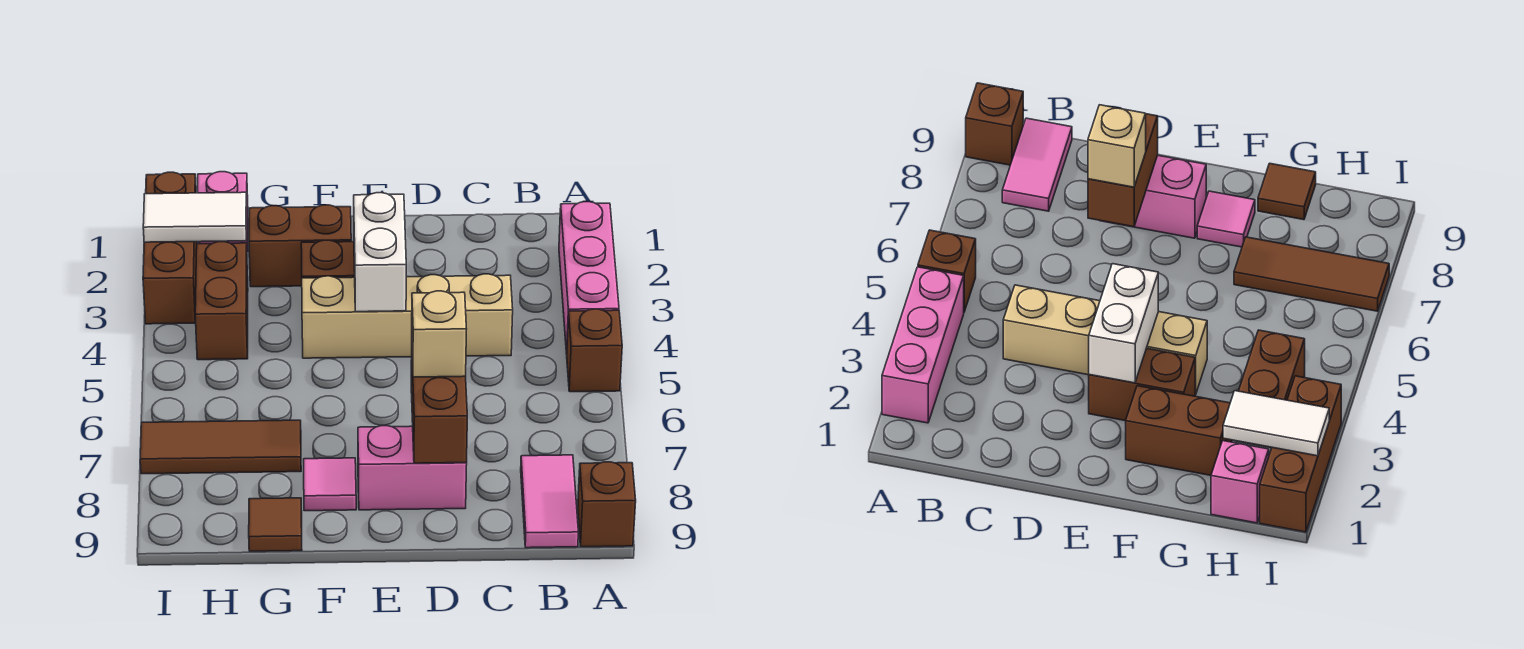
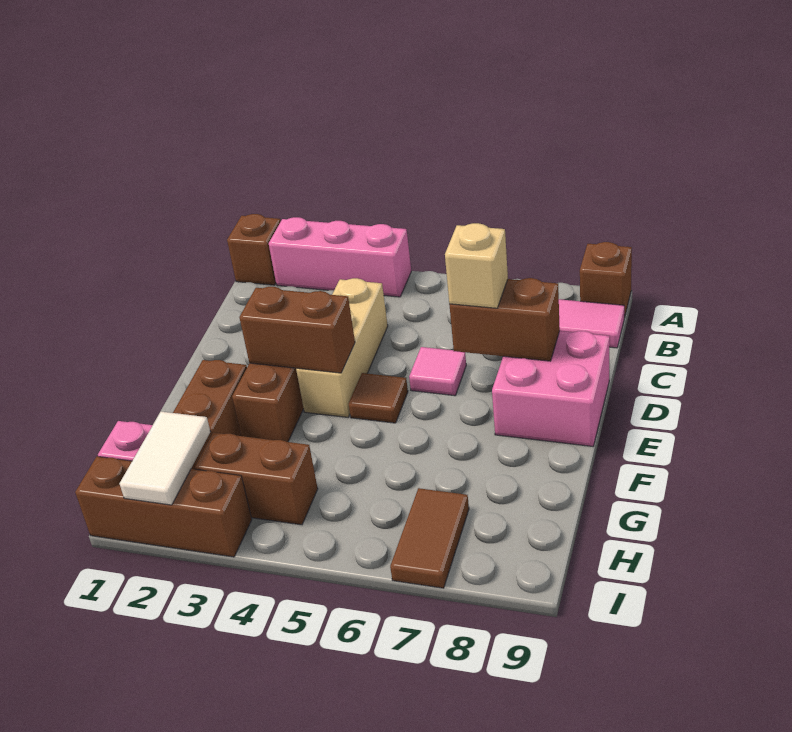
brown brick A5 level 1 -> brown brick A1 level 1
tan brick C4:F4 level 1 -> tan brick C4:E4 level 1
pink brick D8:E8 level 1 -> pink brick D8:E9 level 1
white brick E3:E4 level 2 -> brown brick E3:E4 level 2
pink tile F8 level 1 -> pink tile D6 level 1
brown tile G7:I7 level 1 -> brown tile H7:I7 level 1
brown tile G9 level 1 -> brown tile E5 level 1

